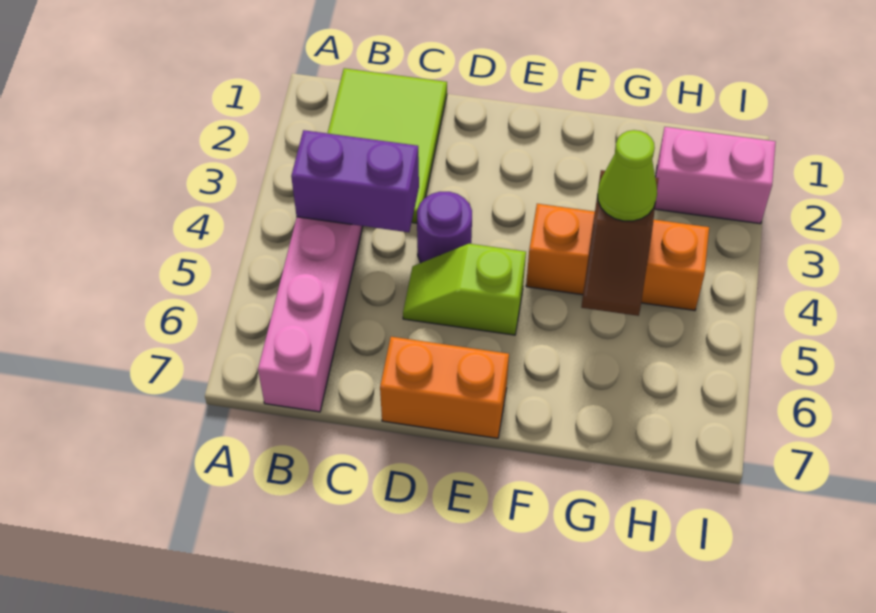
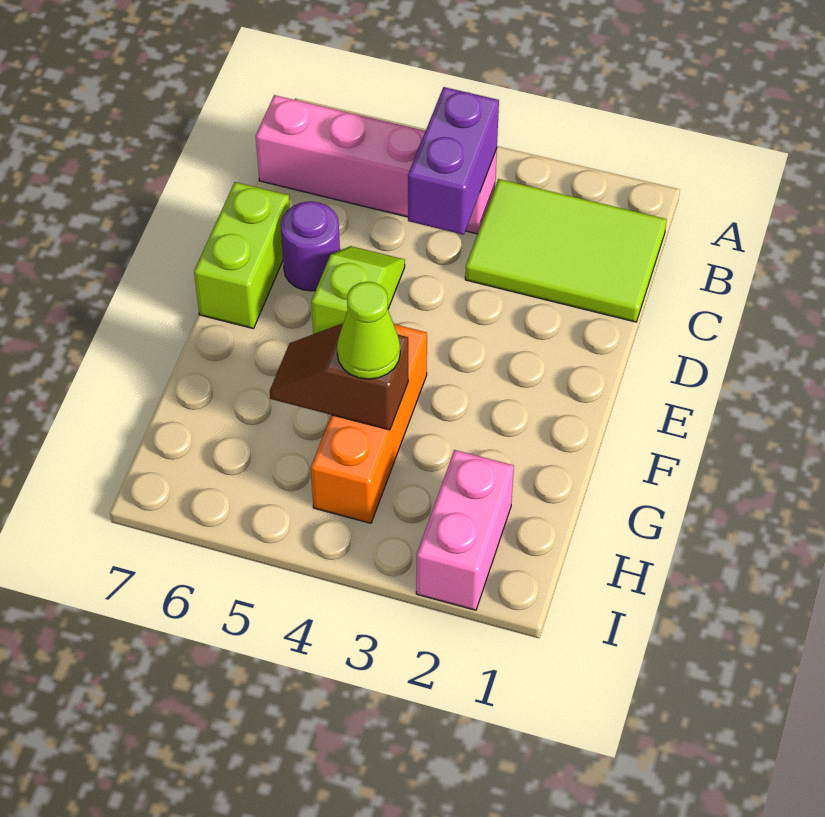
purple round brick D4 level 1 -> purple round brick D6 level 1
orange brick D7:E7 level 1 -> lime brick D7:E7 level 1

